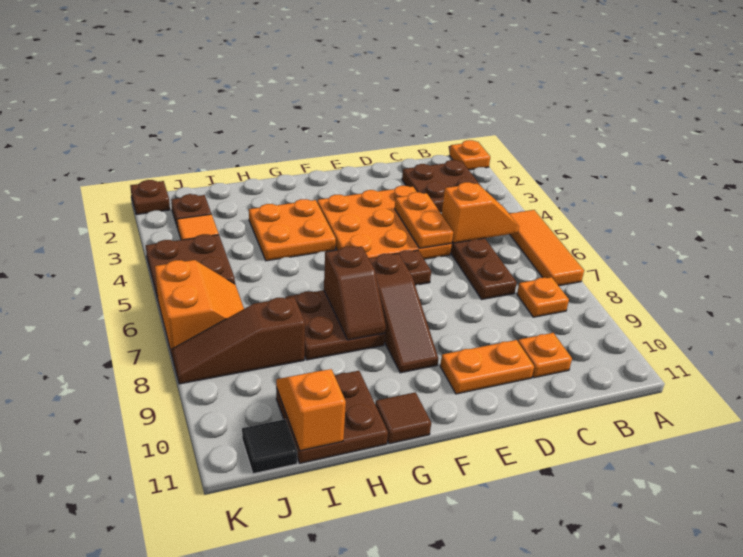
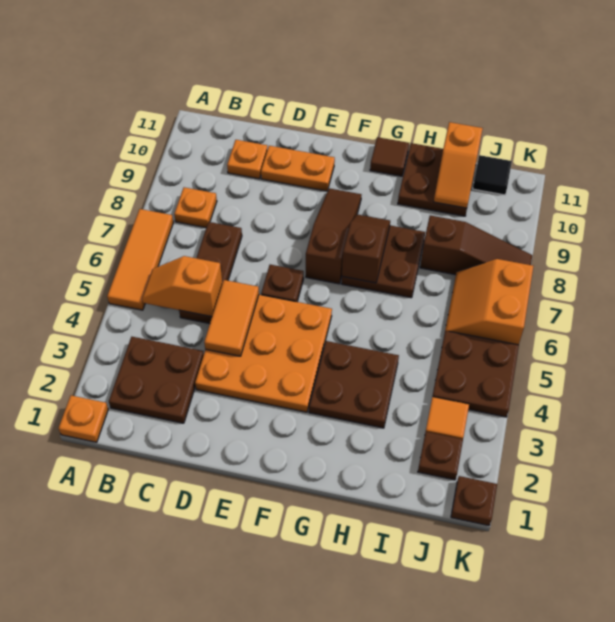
orange plate D4:D5 level 2 -> orange tile D4:D5 level 2
orange plate G3:H4 level 1 -> brown plate G3:H4 level 1

